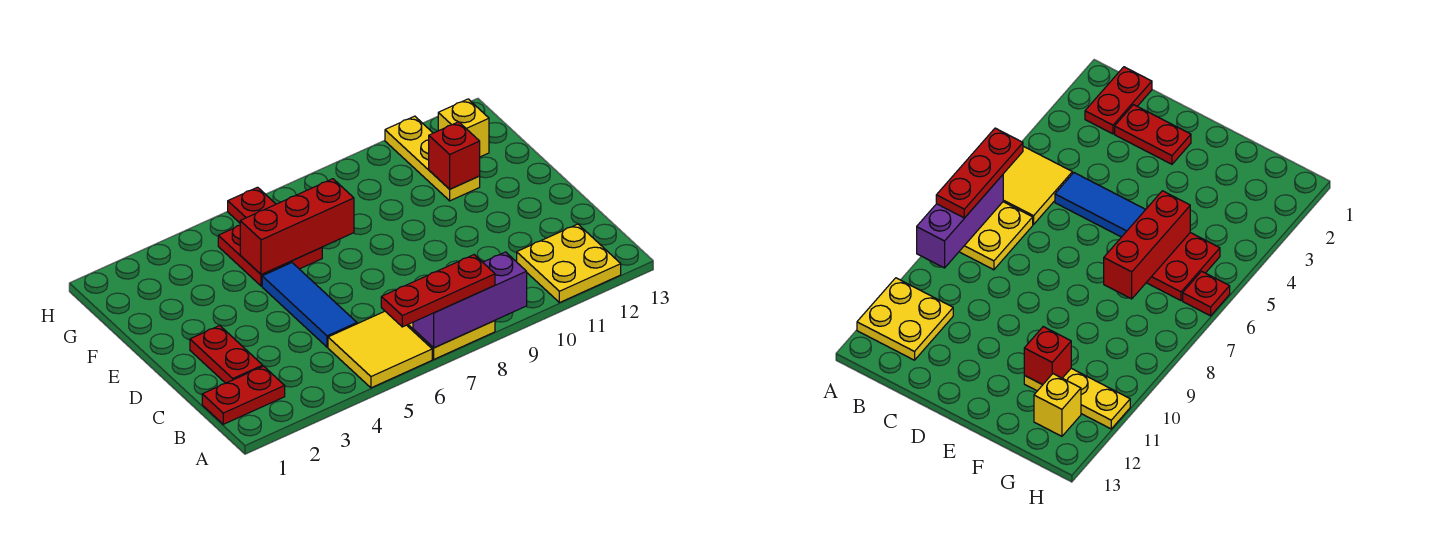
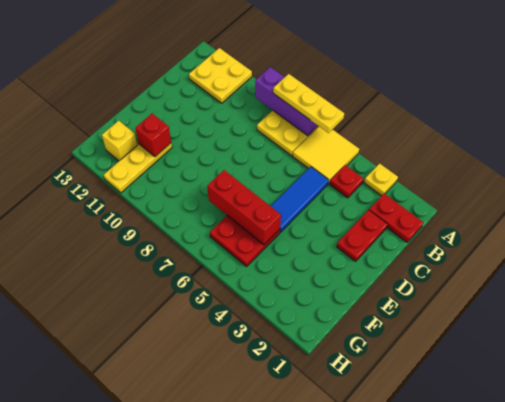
none -> yellow plate A3 level 1
red plate A6:A8 level 3 -> yellow plate A6:A8 level 3
red plate H6 level 1 -> red plate B4 level 1

